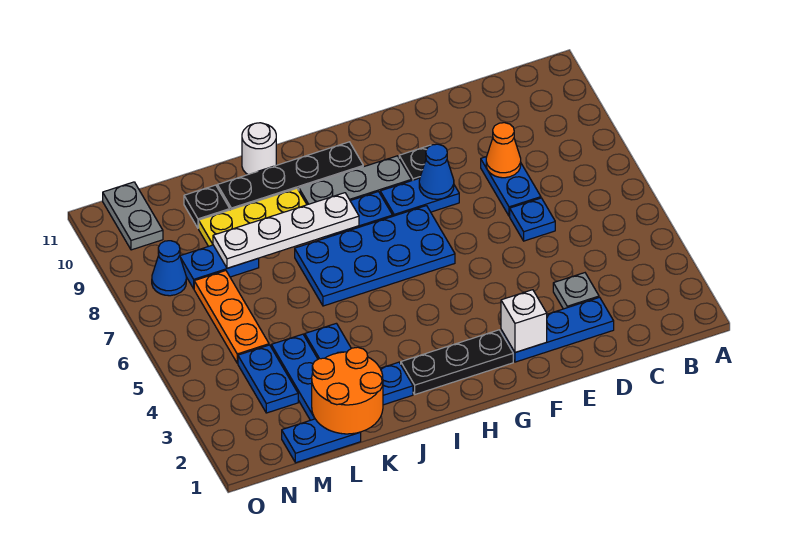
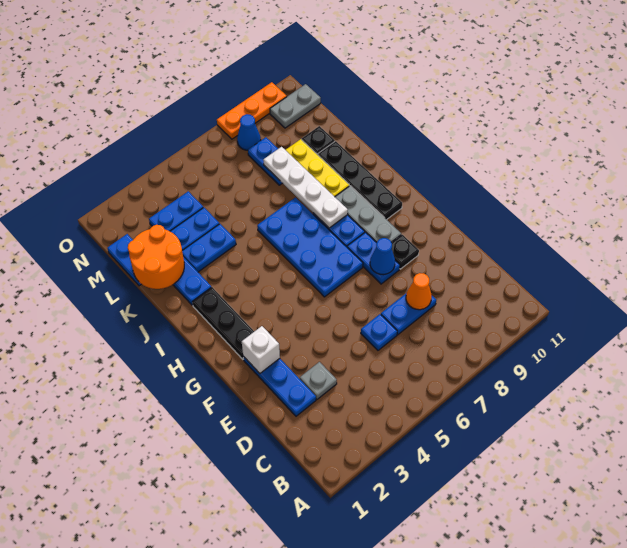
white round brick J11 level 1 -> none
orange plate M5:M7 level 1 -> orange plate O8:O10 level 1

